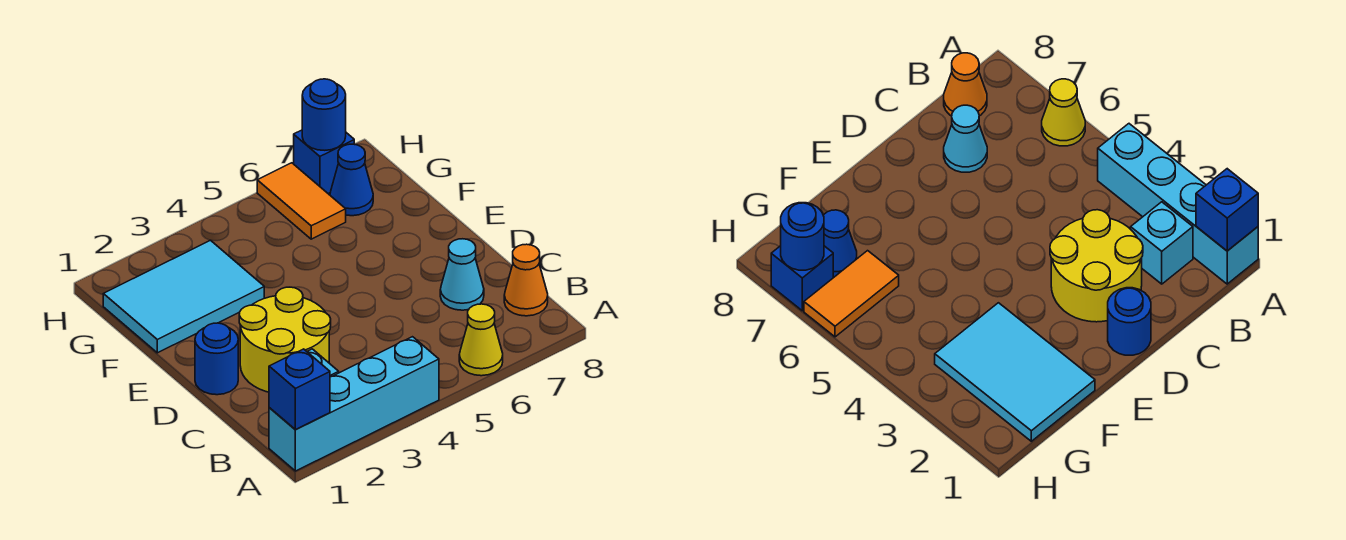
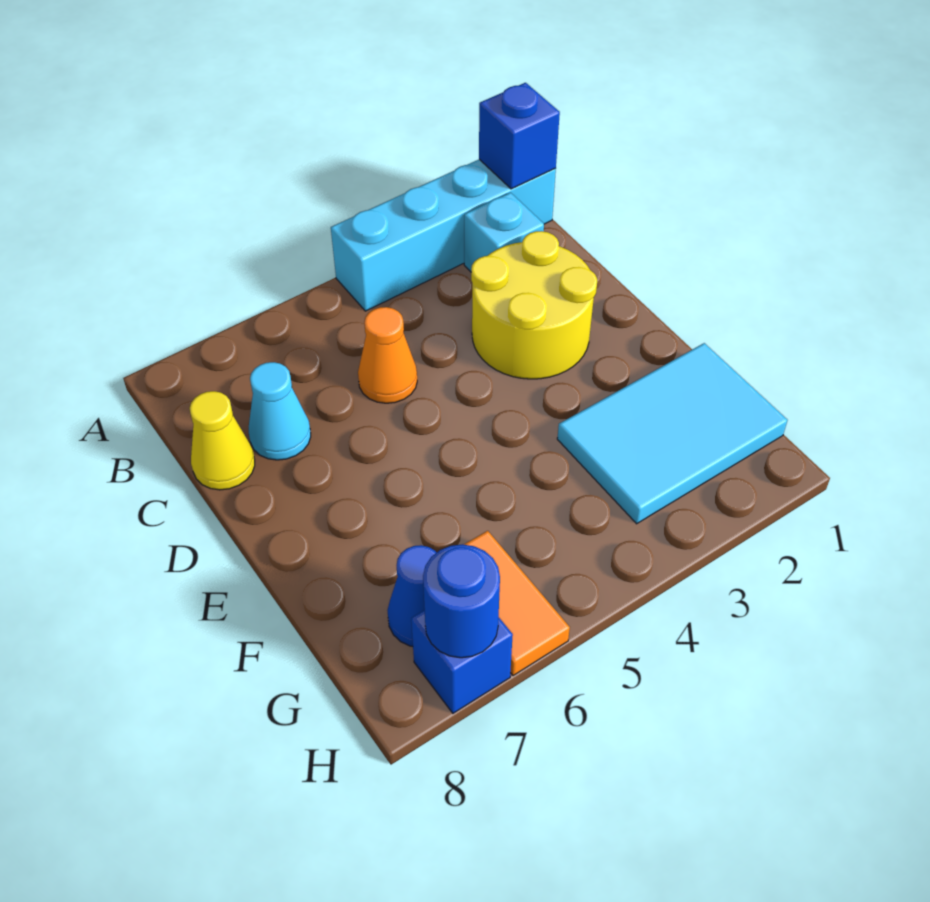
yellow cone A6 level 1 -> yellow cone C8 level 1
orange cone B8 level 1 -> orange cone C5 level 1
blue round brick D1 level 1 -> none

